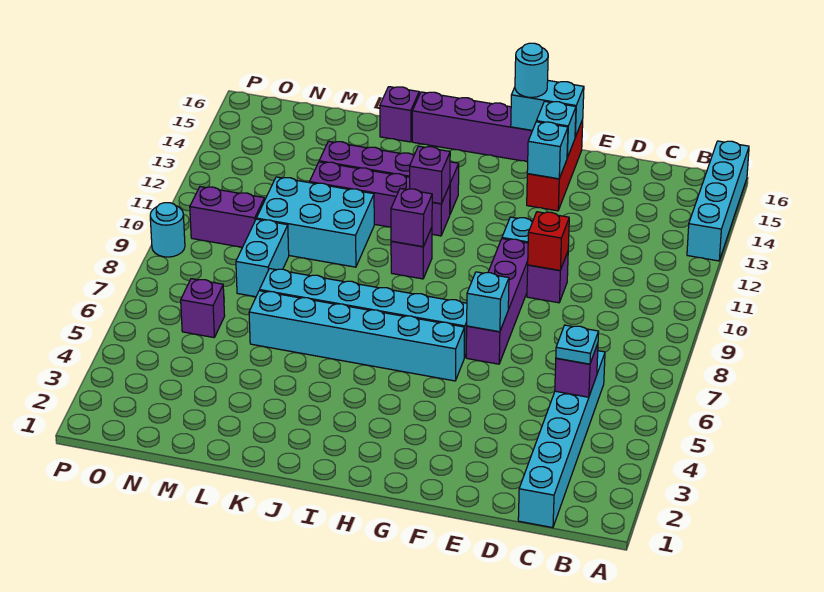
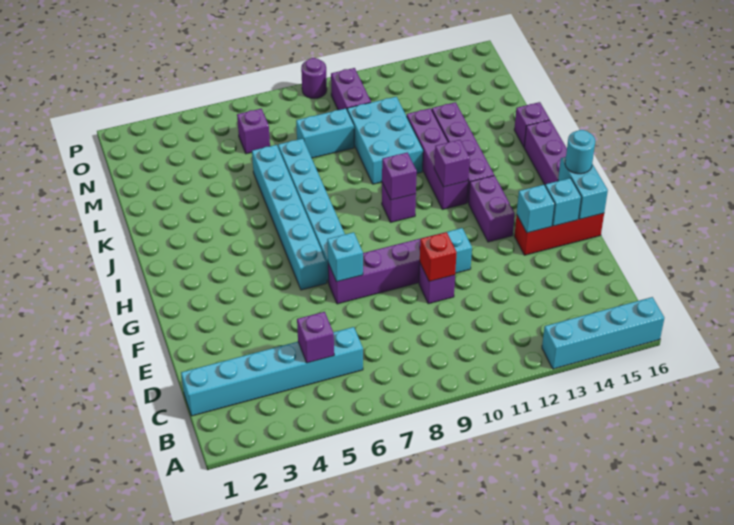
cyan plate C5 level 3 -> none
none -> purple brick G13:H13 level 1
cyan round brick P9 level 1 -> purple round brick P9 level 1

